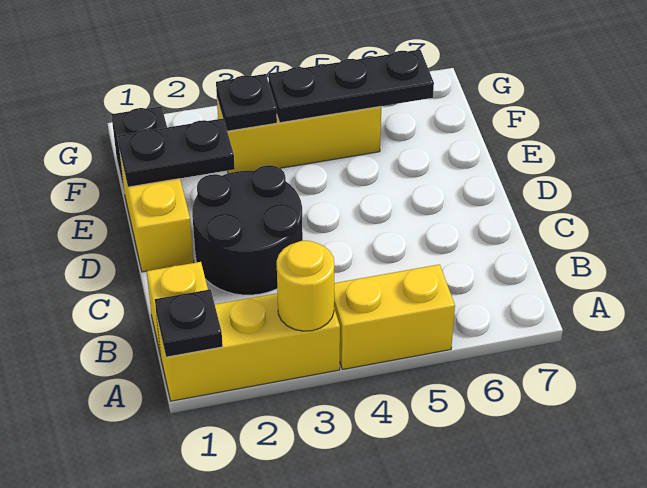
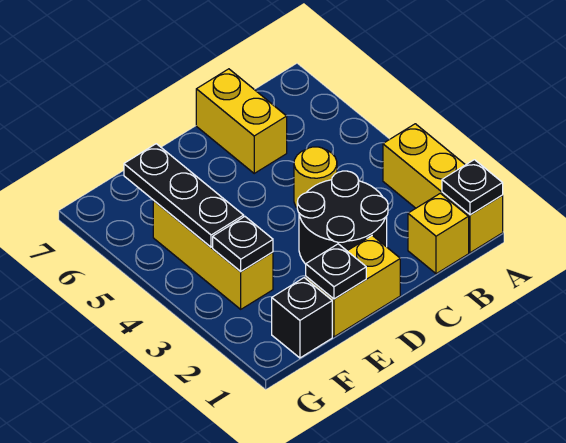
yellow round brick A3 level 2 -> yellow round brick C4 level 1
yellow brick A4:A5 level 1 -> yellow brick C6:C7 level 1
black plate E1:E2 level 2 -> black plate E1 level 2

